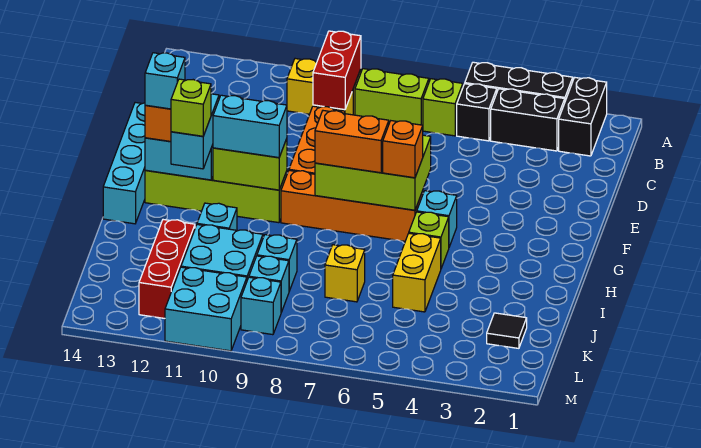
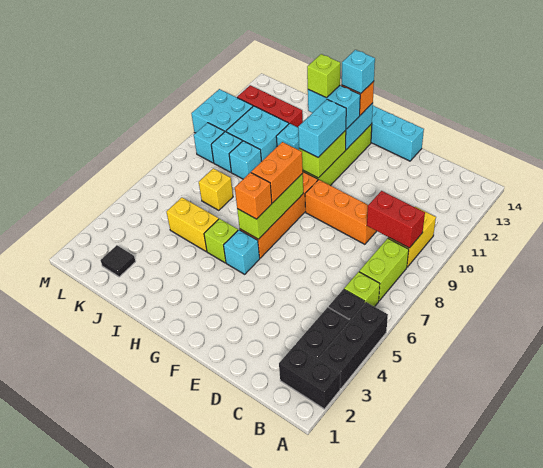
lime brick F6:G8 level 2 -> lime brick G6:G8 level 2

